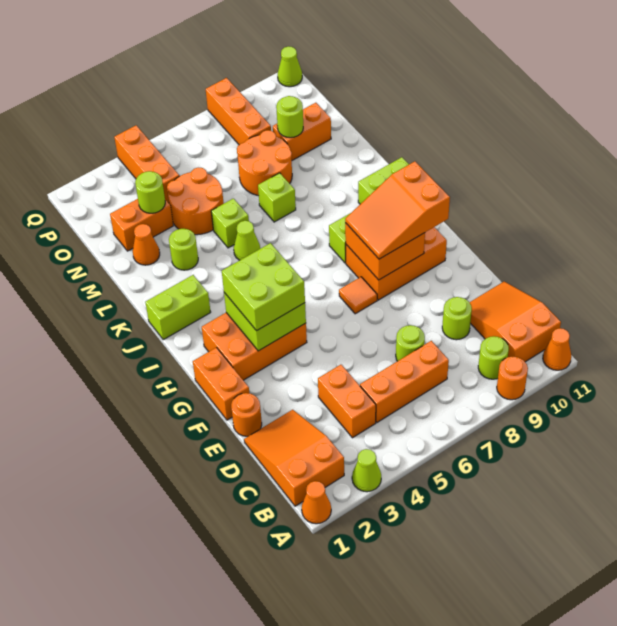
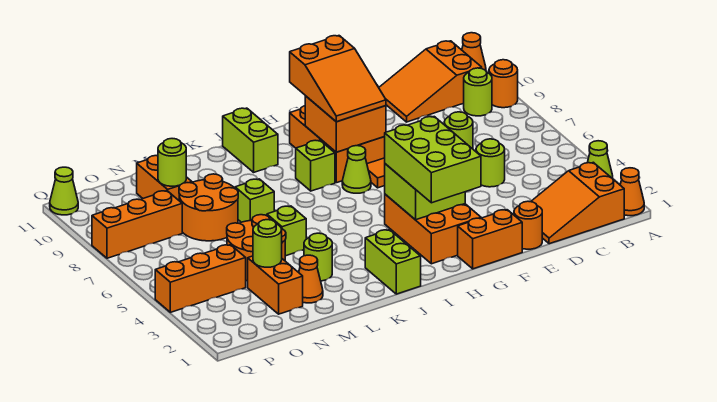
orange brick C4:D4 level 1 -> none
orange brick C5:C7 level 1 -> none
lime round brick D9 level 1 -> lime round brick D5 level 1
lime brick G3:H4 level 3 -> lime brick G2:H4 level 3
lime cone K5 level 1 -> lime cone H7 level 1

